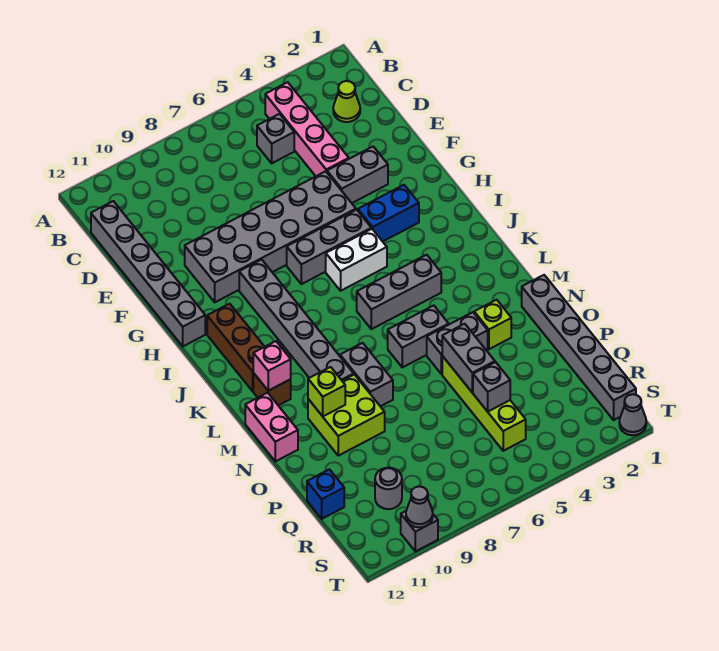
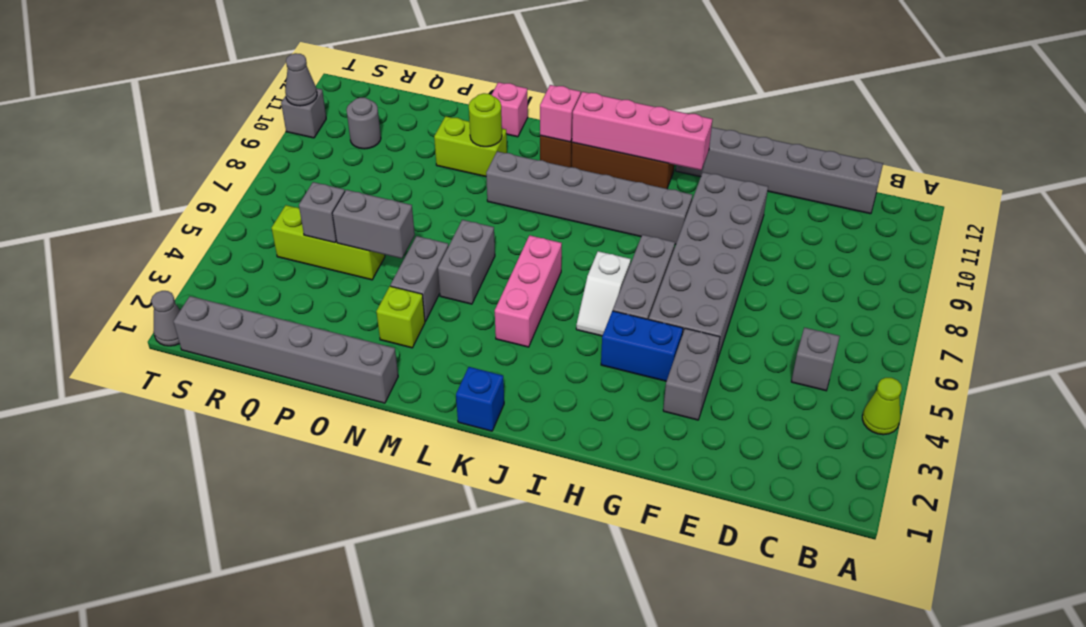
pink brick B4:E4 level 1 -> pink brick H11:K11 level 2
lime cone C2 level 1 -> lime cone A4 level 1
blue brick H3:H4 level 1 -> blue brick G4:H4 level 1
white brick I5:I6 level 1 -> white slope I5:I6 level 1 top 6
grey brick K4:K6 level 1 -> pink brick K4:K6 level 1
grey brick M8:N8 level 1 -> none
pink brick M12:N12 level 1 -> pink brick N12 level 1
lime brick N9:O10 level 1 -> lime brick N10:O10 level 1
lime brick N10 level 2 -> lime round brick N10 level 2
lime brick O5:R5 level 1 -> lime brick P5:R5 level 1
blue brick Q12 level 1 -> blue brick K1 level 1

